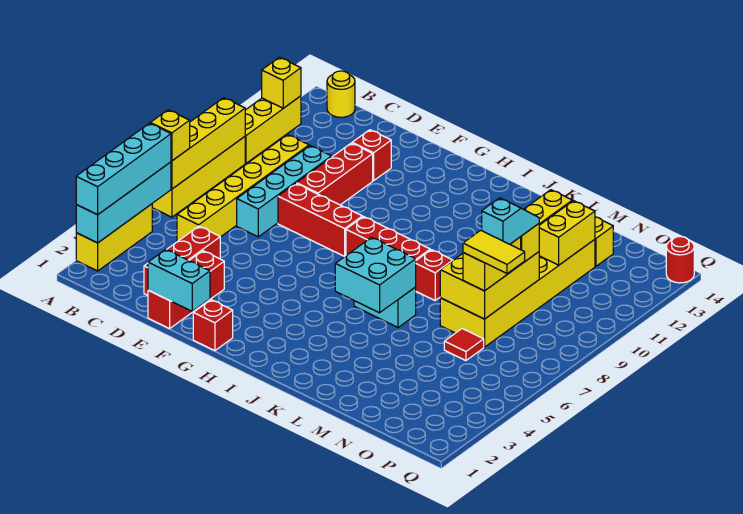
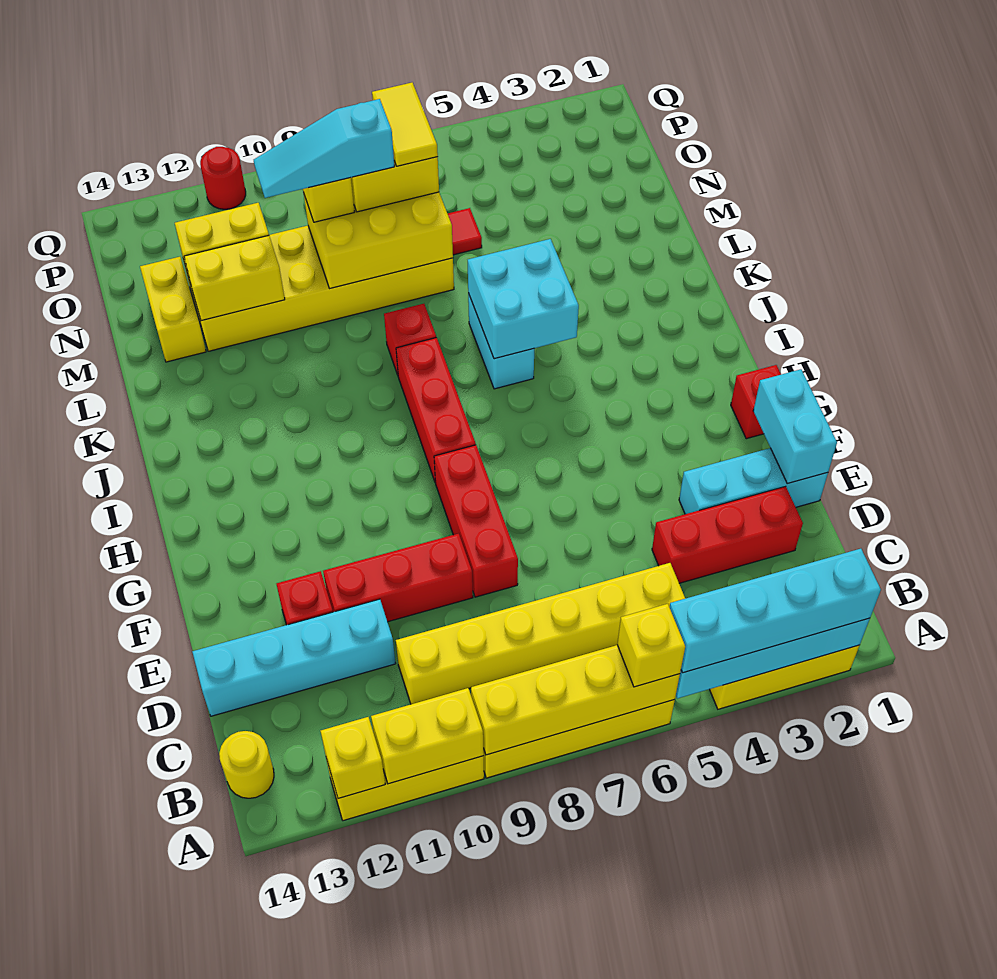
none -> yellow brick A10:A11 level 2
cyan brick D7:D10 level 1 -> cyan brick D11:D14 level 1
red brick E1:E3 level 1 -> cyan brick E1:E3 level 1
cyan slope N8:N9 level 4 top 8 -> cyan slope N8:N10 level 4 top 8
red round brick Q14 level 1 -> red round brick Q11 level 1

